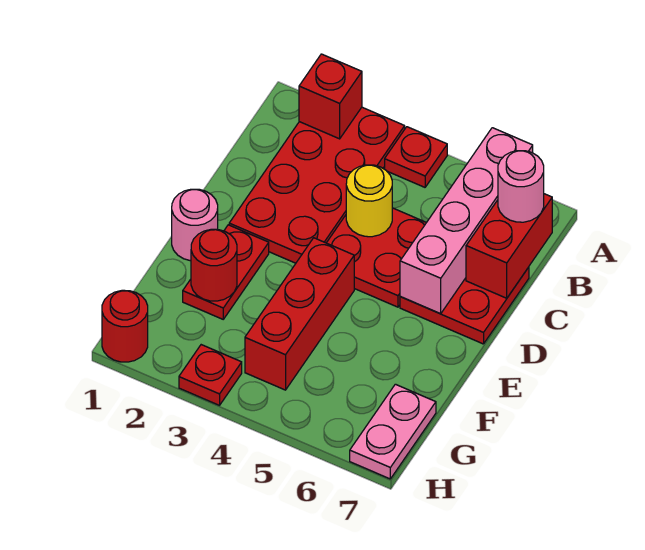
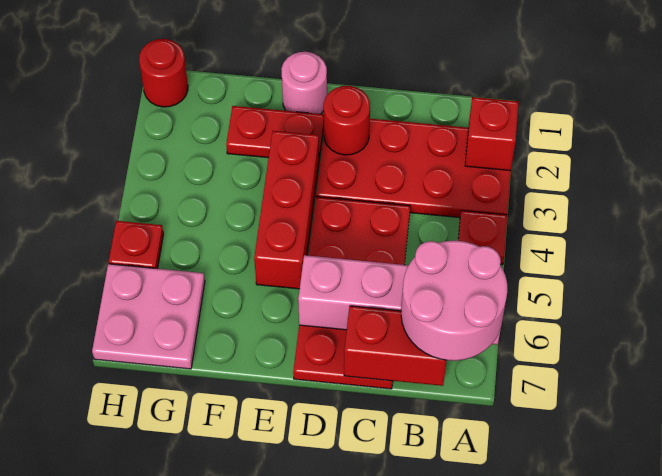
pink round brick B7 level 3 -> pink round brick A6:B7 level 3
yellow round brick C4 level 2 -> none
red brick E4:G4 level 1 -> red brick E3:E5 level 1
red round brick F2 level 2 -> red round brick D2 level 2
pink plate G7:H7 level 1 -> pink plate G6:H7 level 1
red plate H3 level 1 -> red plate H5 level 1

